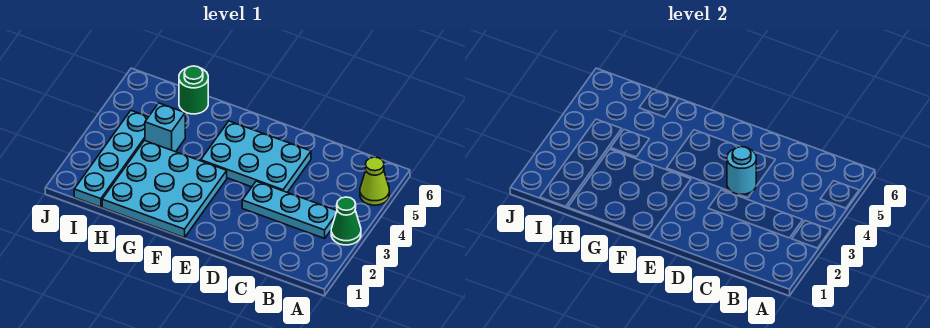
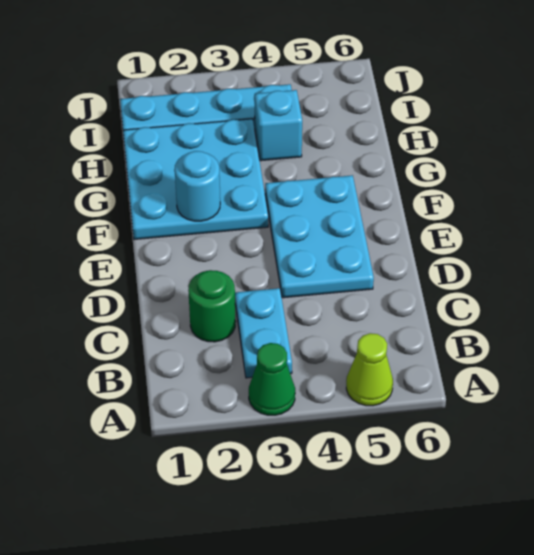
cyan plate B3:D3 level 1 -> cyan plate B3:C3 level 1
cyan round brick D4 level 2 -> cyan round brick F2 level 2
green round brick H6 level 1 -> green round brick C2 level 1

